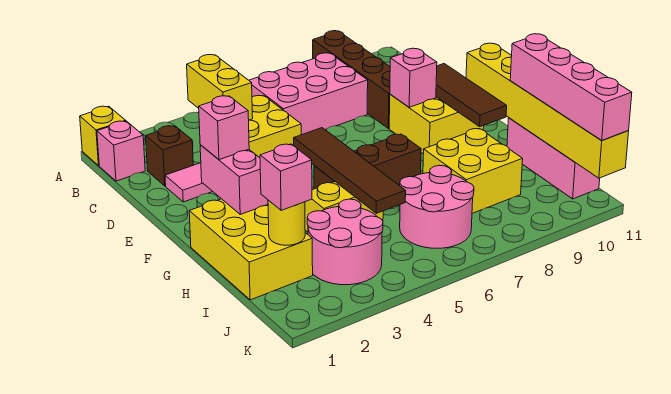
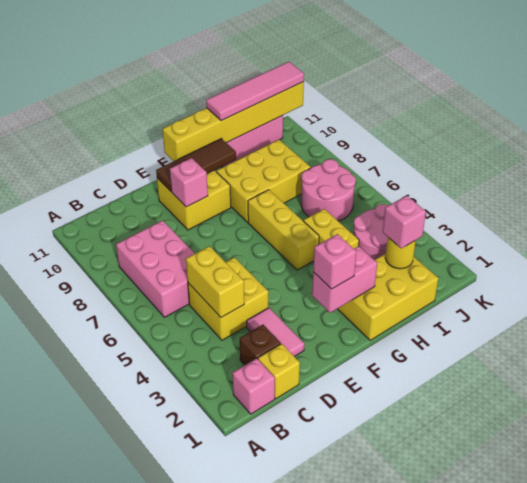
yellow brick A1 level 1 -> yellow brick C1 level 1
brown brick A9:D9 level 1 -> none
yellow brick B4:C4 level 2 -> yellow brick C4:C5 level 2
brown tile F5:I5 level 2 -> none
brown brick G5:G7 level 1 -> yellow brick G5:G7 level 1
yellow brick H8:I9 level 1 -> yellow brick G8:I9 level 1
pink brick H11:K11 level 3 -> pink tile H11:K11 level 3

